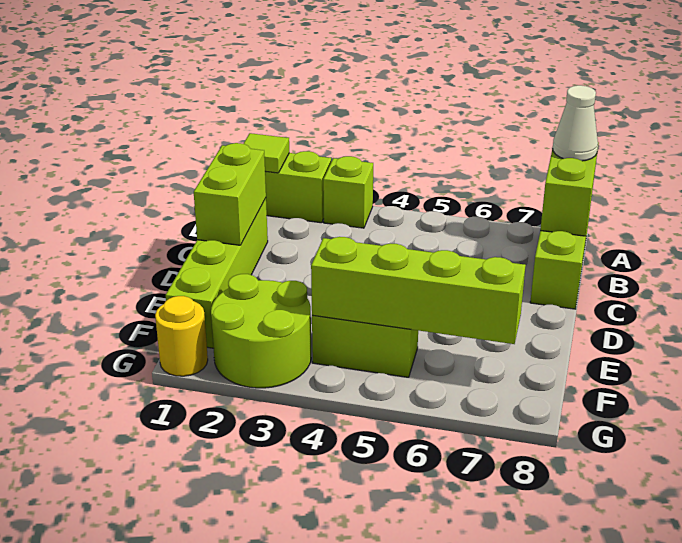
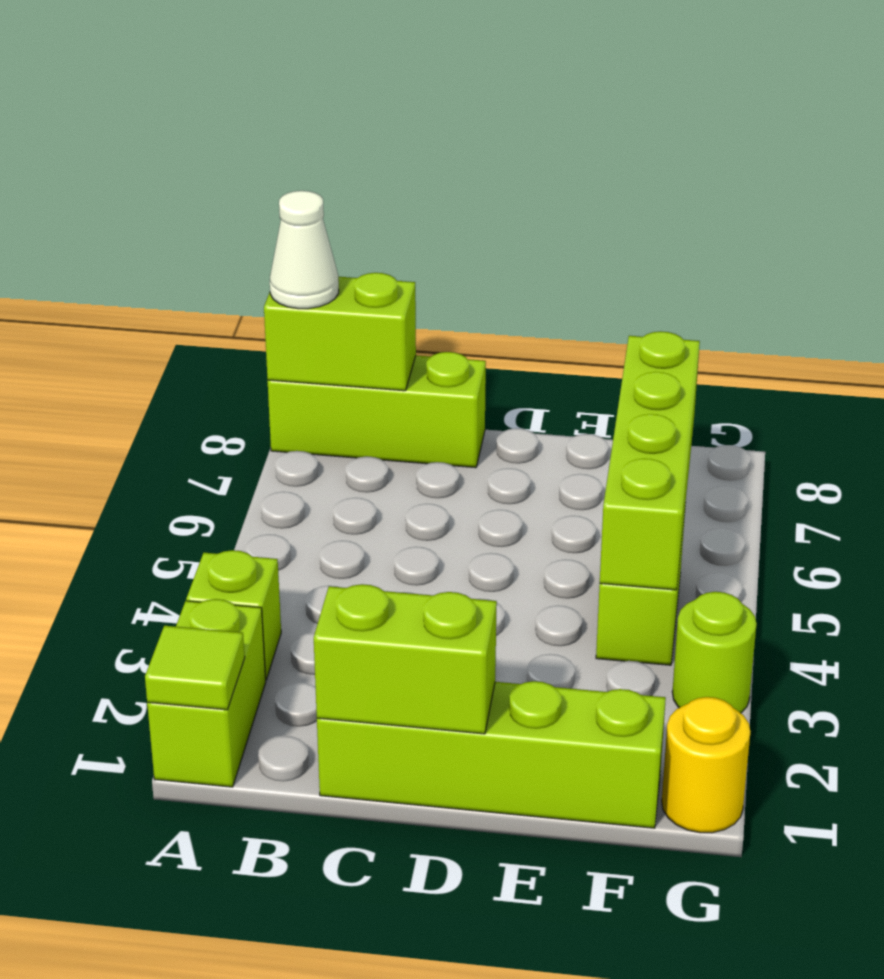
lime round brick F2:G3 level 1 -> lime round brick G3 level 1

